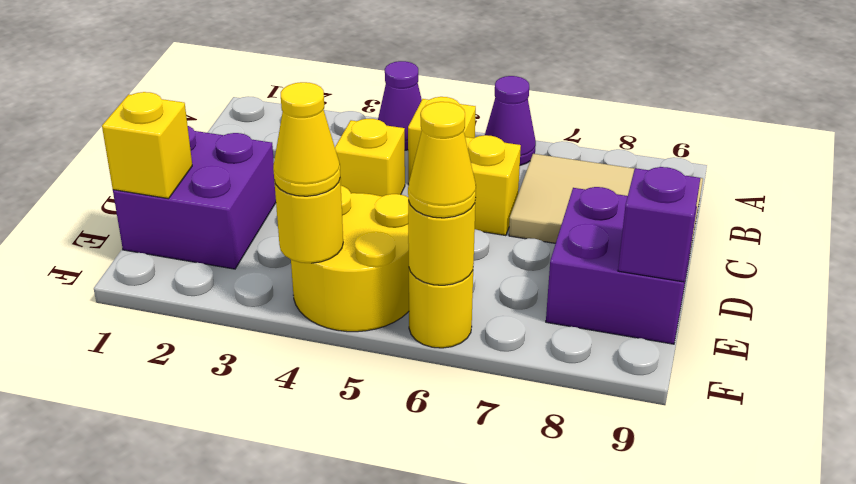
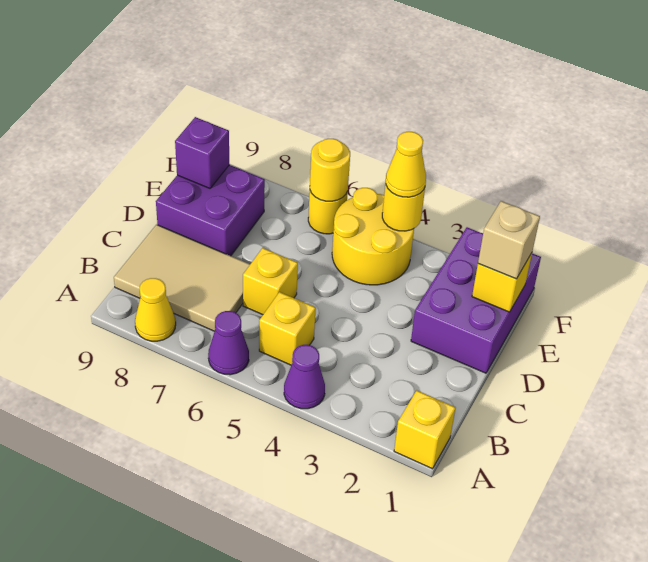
yellow brick C4 level 1 -> yellow brick A1 level 1
purple brick D1:E2 level 1 -> purple brick D1:F2 level 1
none -> tan brick E1 level 3
yellow cone F6 level 3 -> yellow cone A8 level 1

